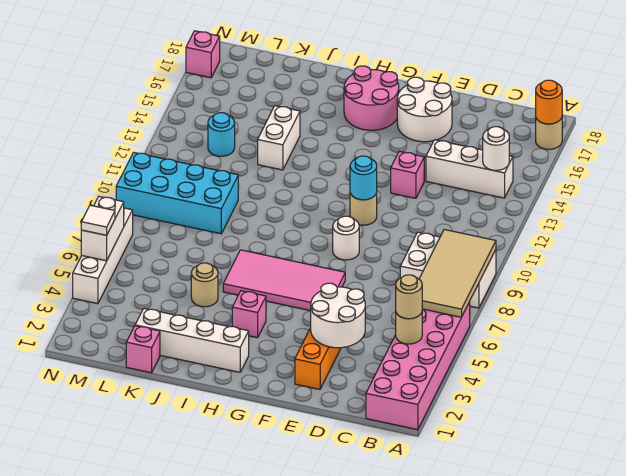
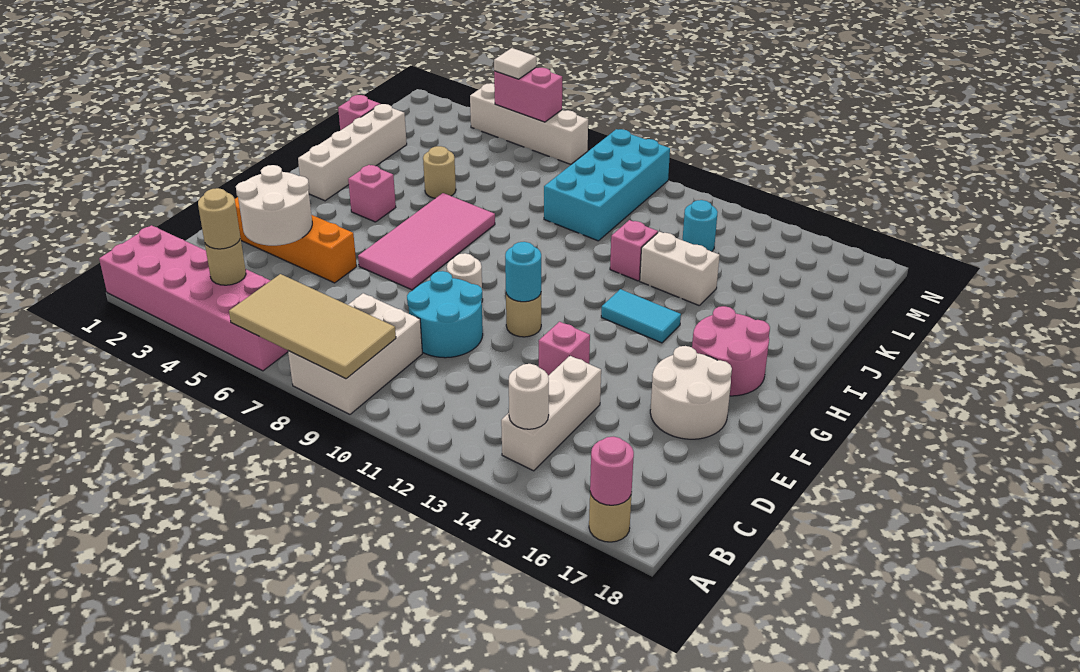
orange round brick A17 level 2 -> pink round brick A17 level 2
none -> cyan round brick D9:E10 level 1
none -> cyan tile H13:H14 level 1
white brick N5:N6 level 2 -> pink brick N5:N6 level 2
pink brick N17 level 1 -> pink brick J12 level 1

